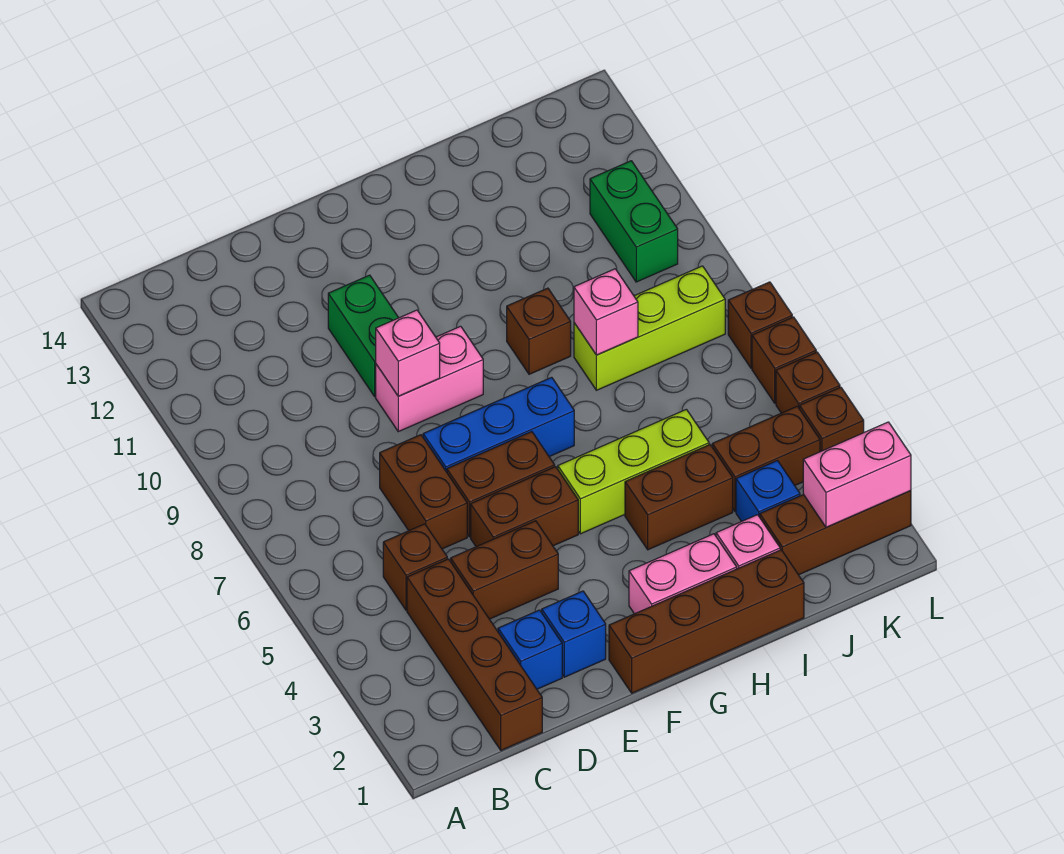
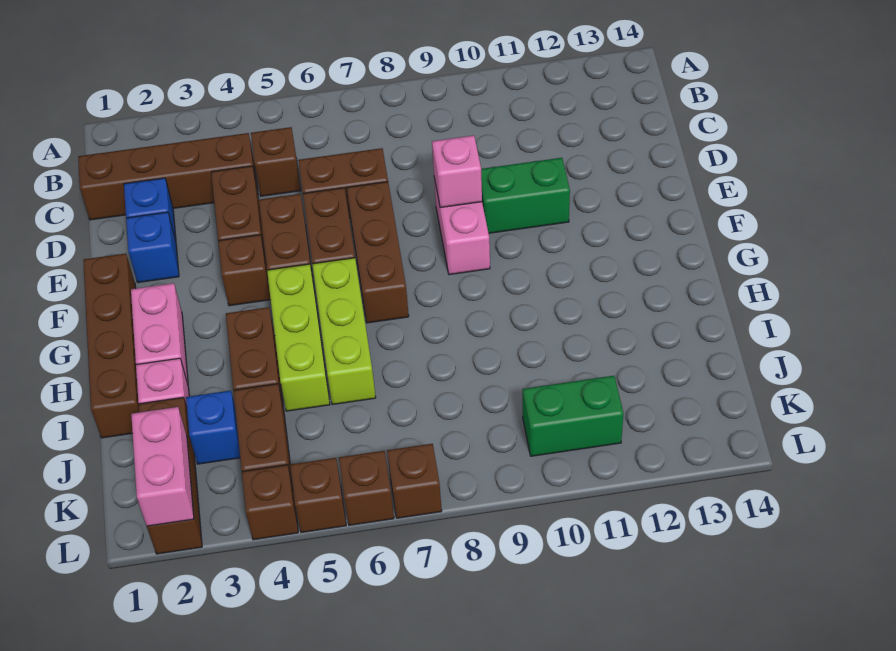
blue brick E7:G7 level 1 -> brown brick E7:G7 level 1
brown brick H9 level 1 -> brown brick F4 level 1
lime brick I8:K8 level 1 -> lime brick G6:I6 level 1
pink brick I8 level 2 -> none

